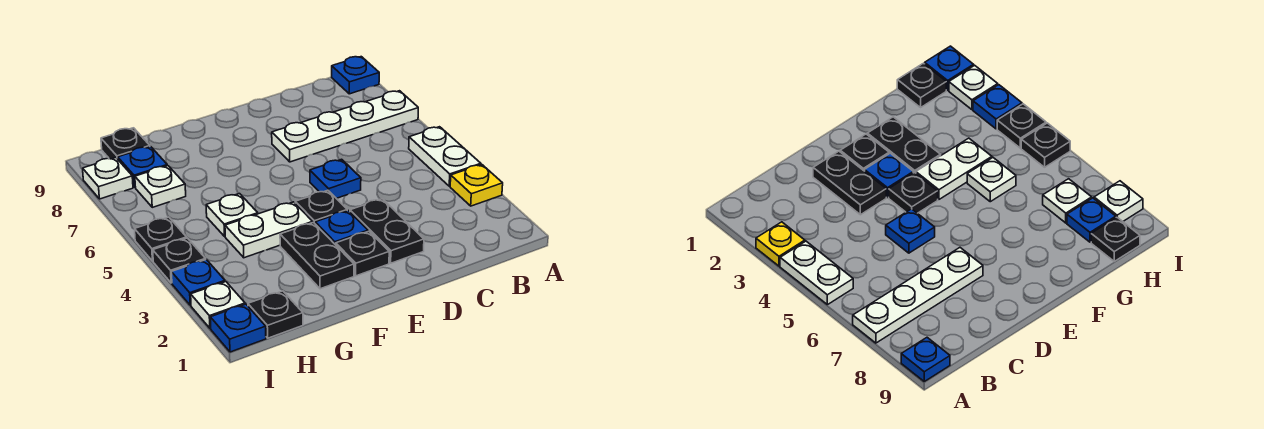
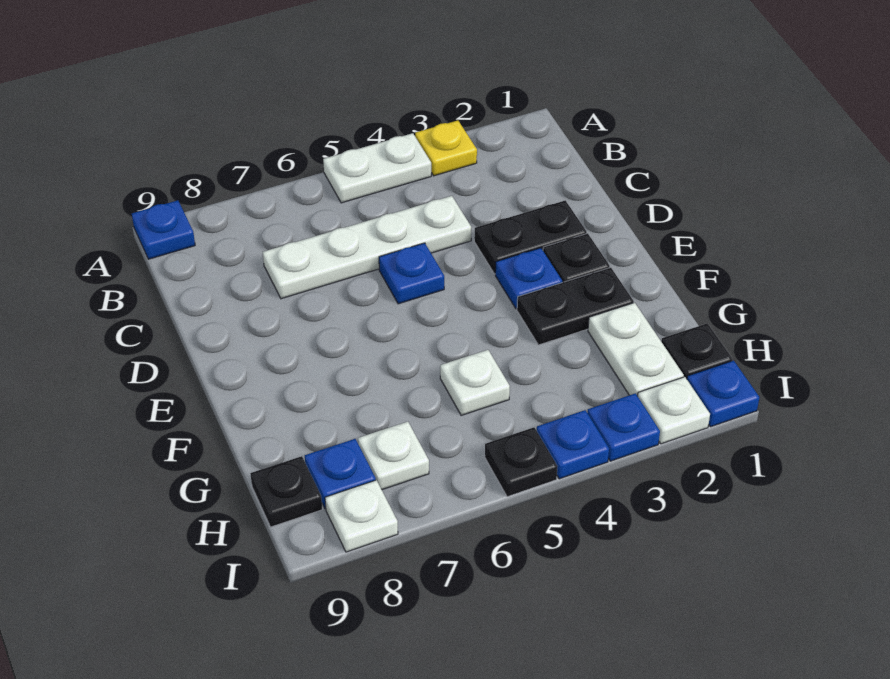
white plate A7:D7 level 1 -> white plate C4:C7 level 1
black plate E4 level 1 -> none
white plate F4:G4 level 1 -> white plate G2:H2 level 1
black plate I4 level 1 -> blue plate I4 level 1

